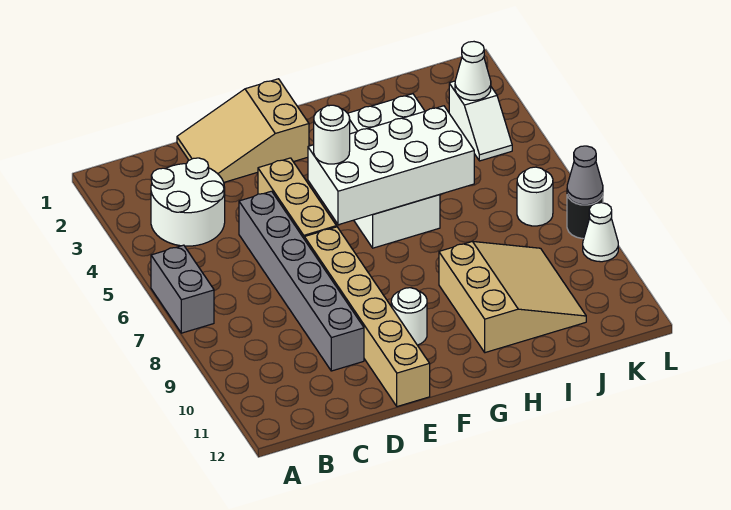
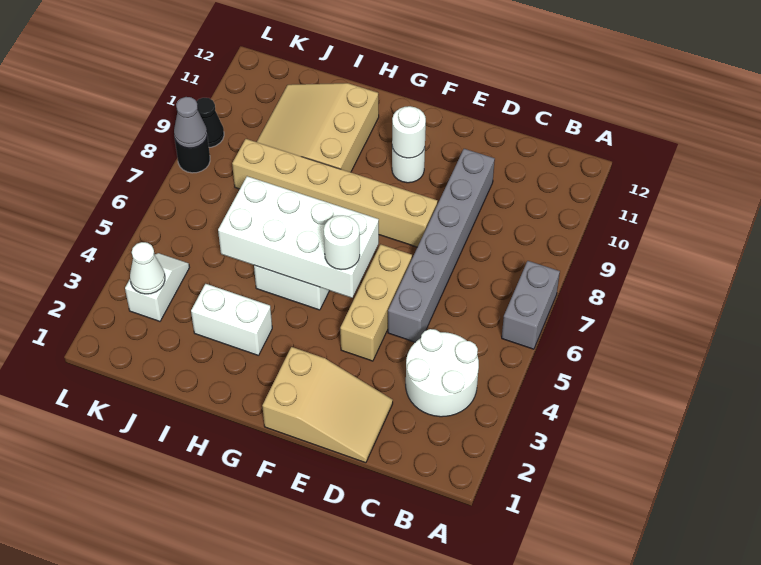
tan brick E7:E12 level 1 -> tan brick E8:J8 level 1
white round brick K7 level 1 -> white round brick F10 level 2
white cone L9 level 1 -> black cone L9 level 1

